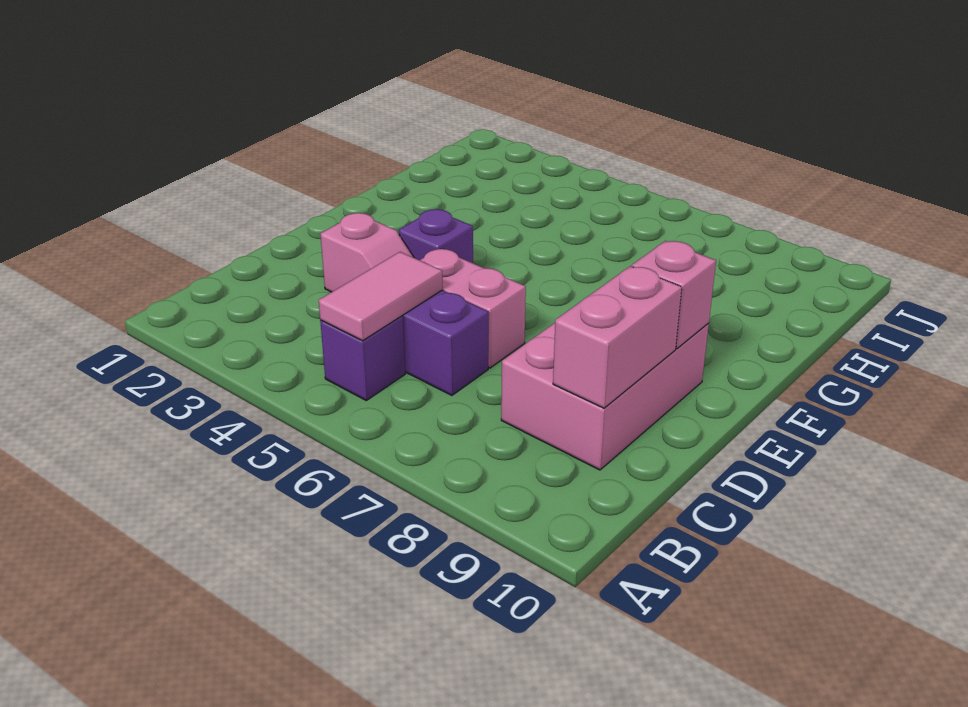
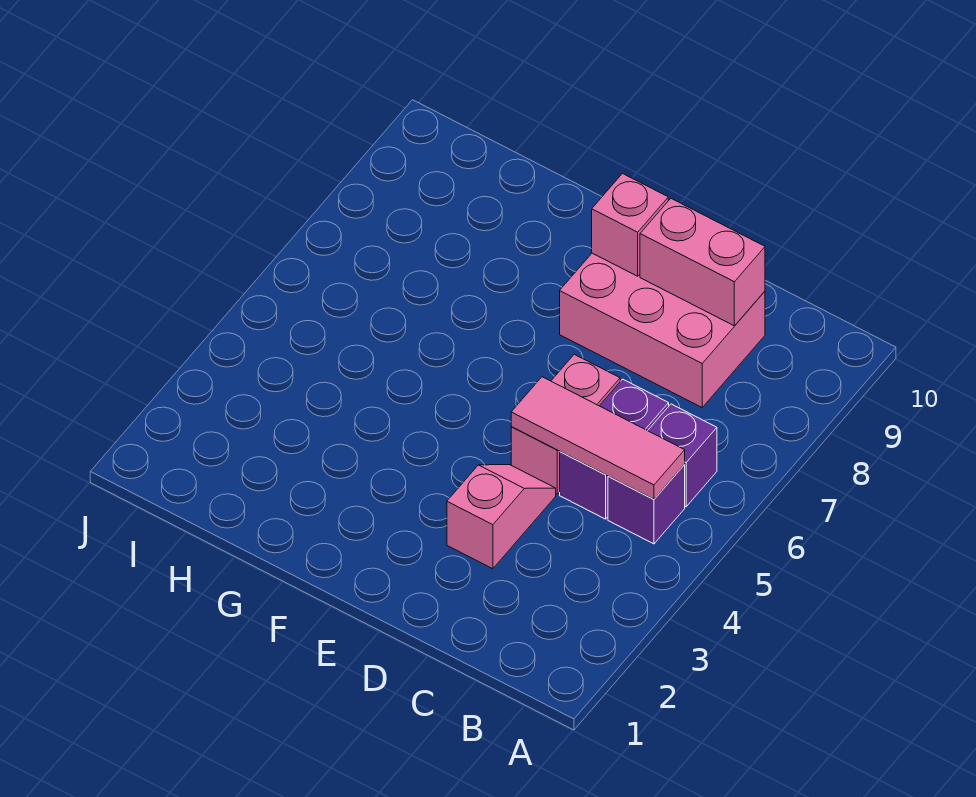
pink tile B5:C5 level 2 -> pink tile B5:D5 level 2
purple brick E4 level 1 -> purple brick B6 level 1

